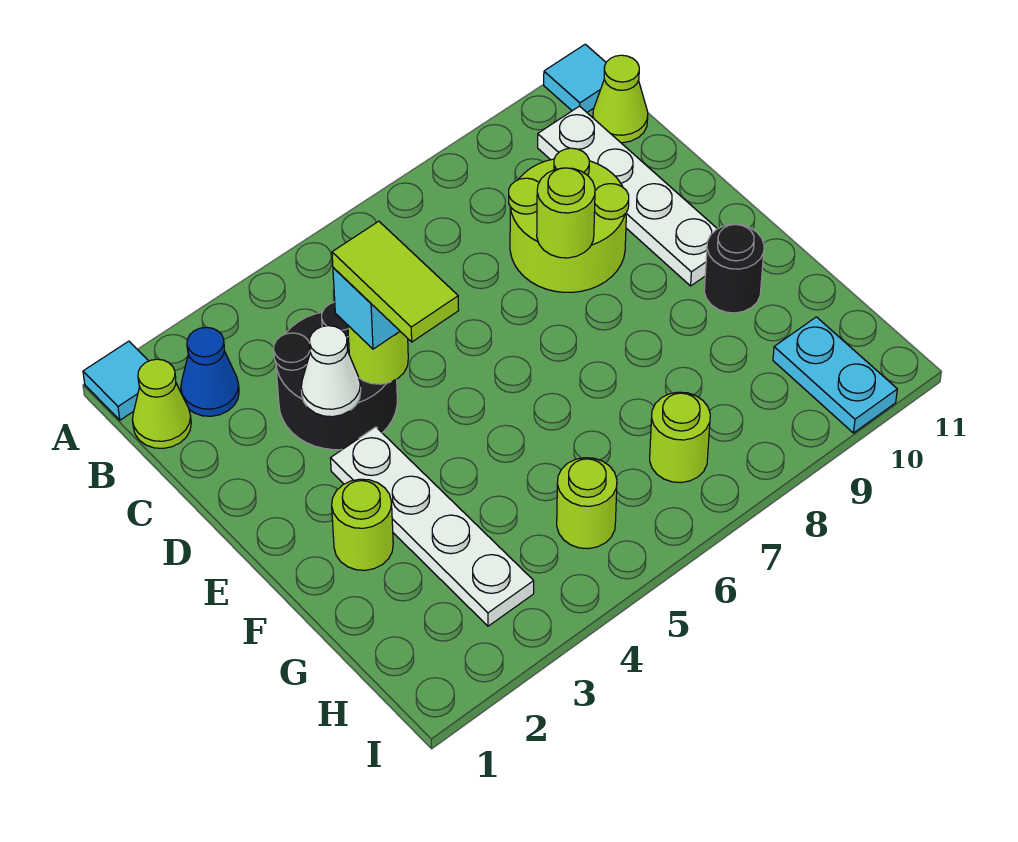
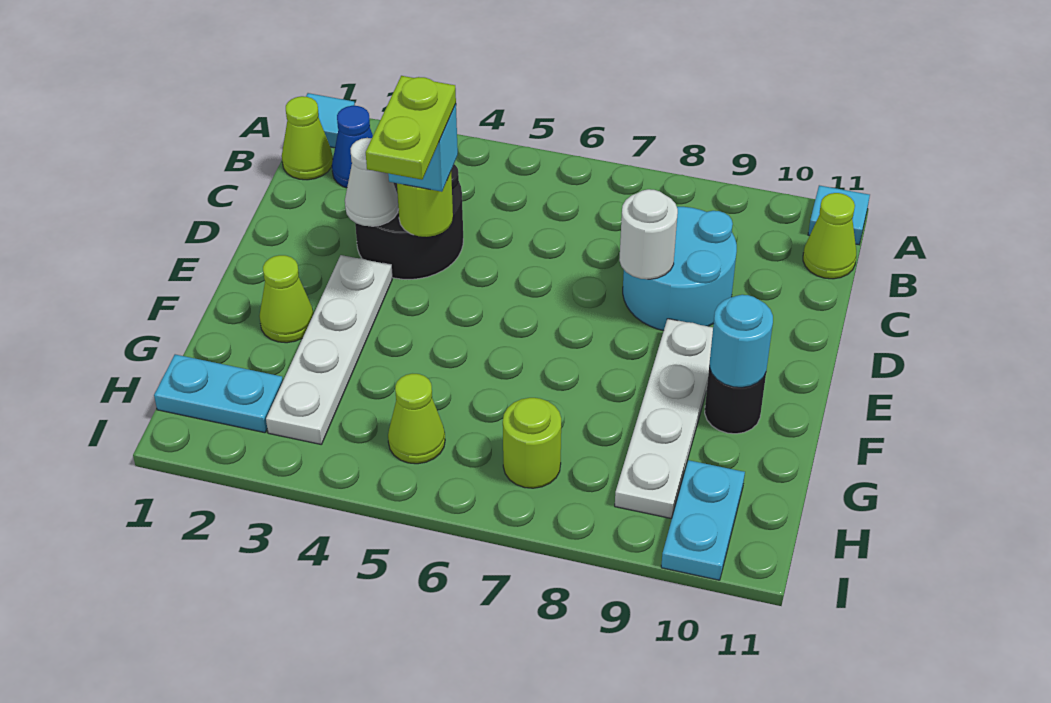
white plate B10:E10 level 1 -> white plate E9:H9 level 1
lime round brick C8:D9 level 1 -> cyan round brick C8:D9 level 1
lime tile D4:E4 level 4 -> lime plate D4:E4 level 4
lime round brick D8 level 2 -> white round brick D8 level 2
lime round brick F2 level 1 -> lime cone F2 level 1
none -> cyan round brick F10 level 2
none -> cyan plate H1:H2 level 1
lime round brick H5 level 1 -> lime cone H5 level 1

